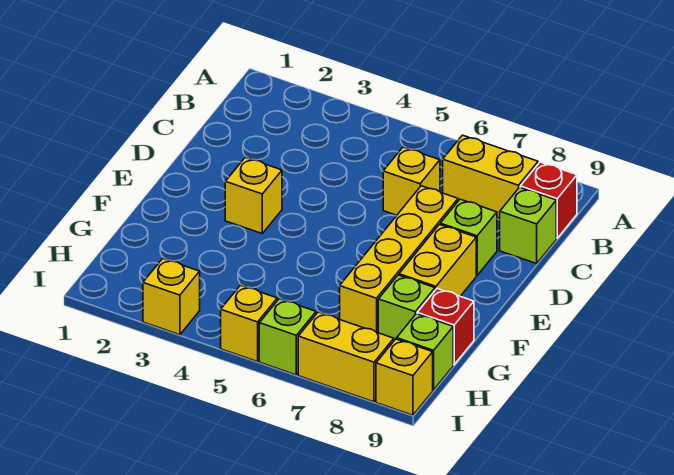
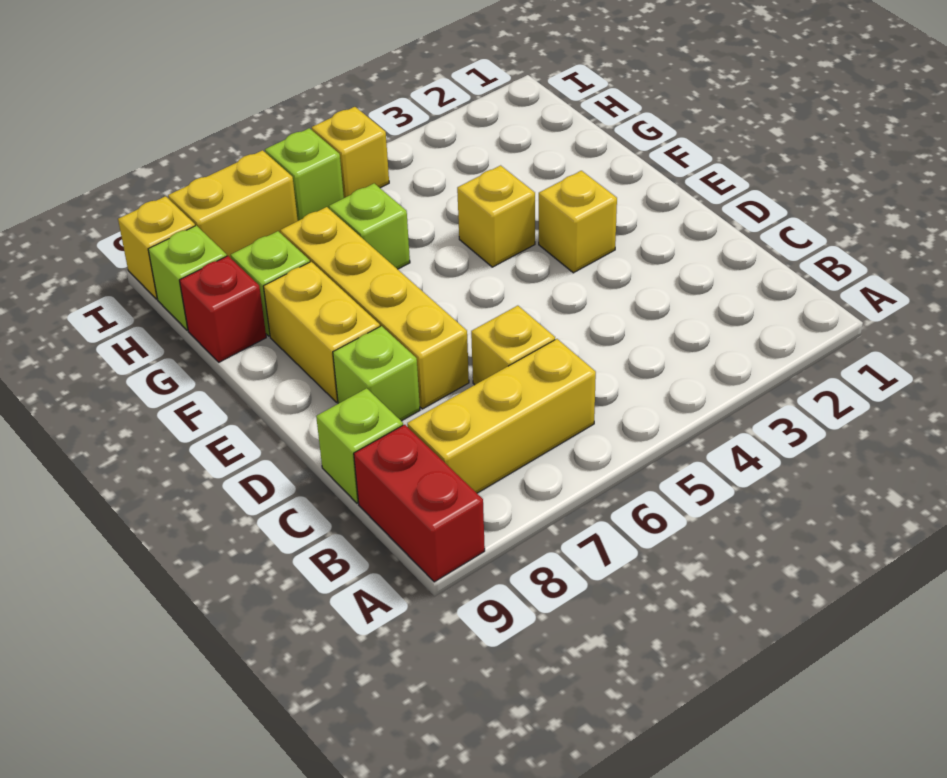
yellow brick B7:B8 level 1 -> yellow brick B6:B8 level 1
red brick B9 level 1 -> red brick A9:B9 level 1
none -> lime brick G6 level 1
yellow brick I3 level 1 -> yellow brick F4 level 1

